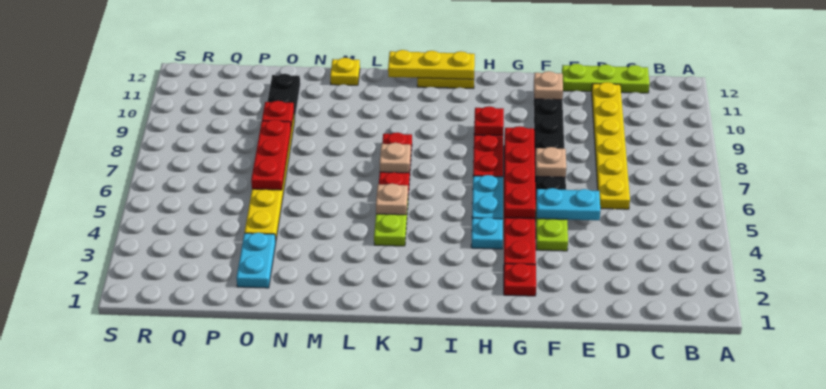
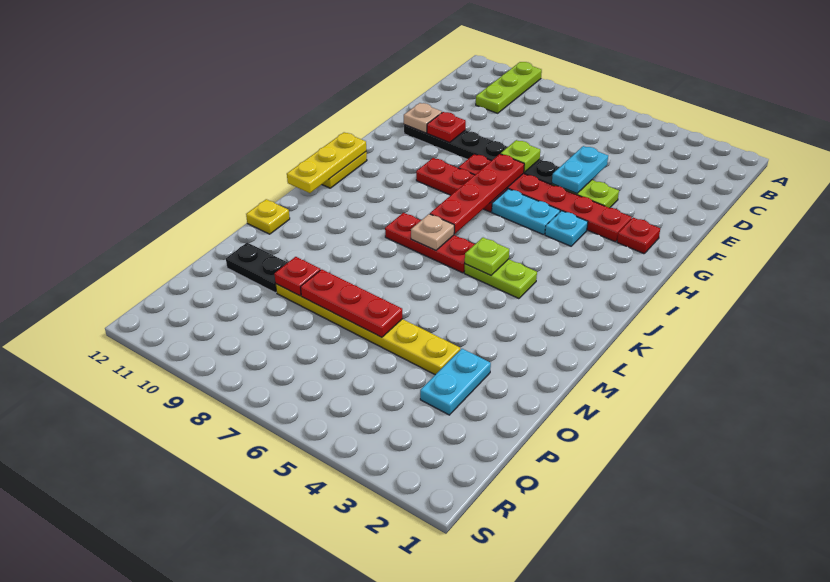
lime plate C12:E12 level 1 -> lime plate A10:C10 level 1
yellow plate D6:D11 level 1 -> none
tan plate F7 level 2 -> lime plate F7 level 2
red plate G5:G8 level 2 -> red plate G7:J7 level 2
red plate H9 level 2 -> red plate F10 level 2
tan plate K5 level 2 -> lime plate K5 level 2
cyan plate O2:O3 level 1 -> cyan plate O3:P3 level 1

